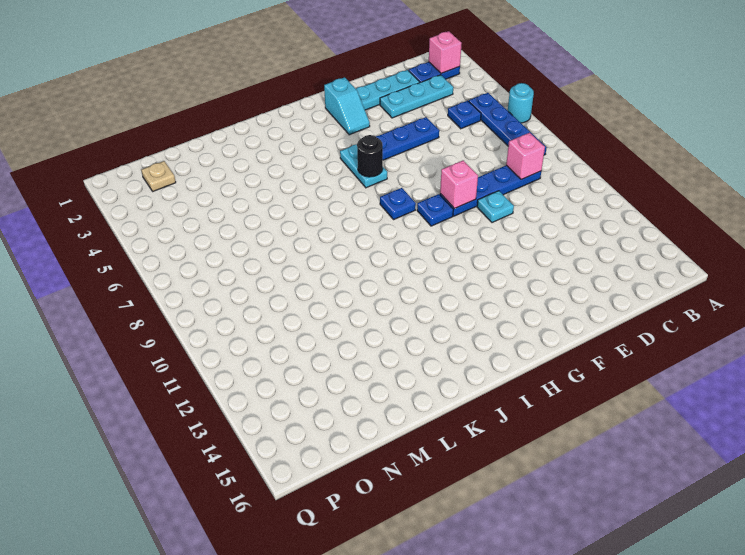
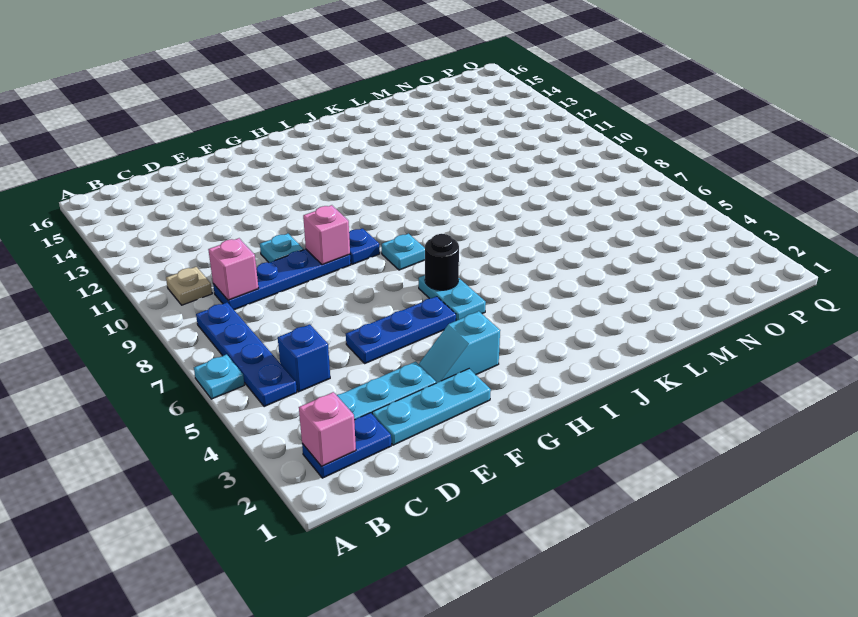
cyan round brick A6 level 1 -> cyan plate A6 level 1
blue plate C5 level 1 -> blue brick C5 level 1
cyan slope G2:G3 level 1 top 2 -> cyan slope F3:G3 level 1 top G
blue plate H8 level 1 -> cyan plate H8 level 1
tan plate O2 level 1 -> tan plate B10 level 1

